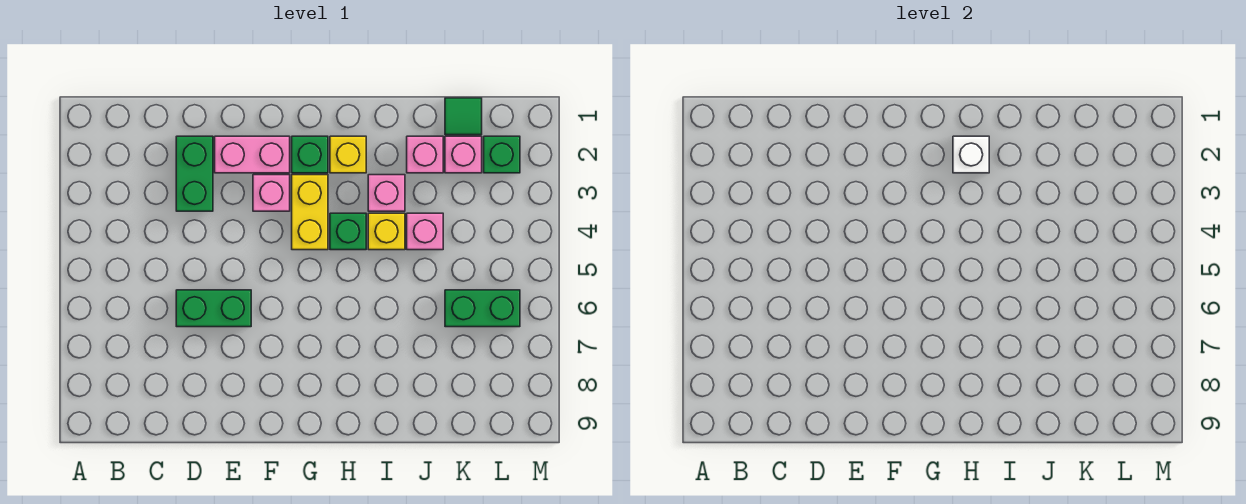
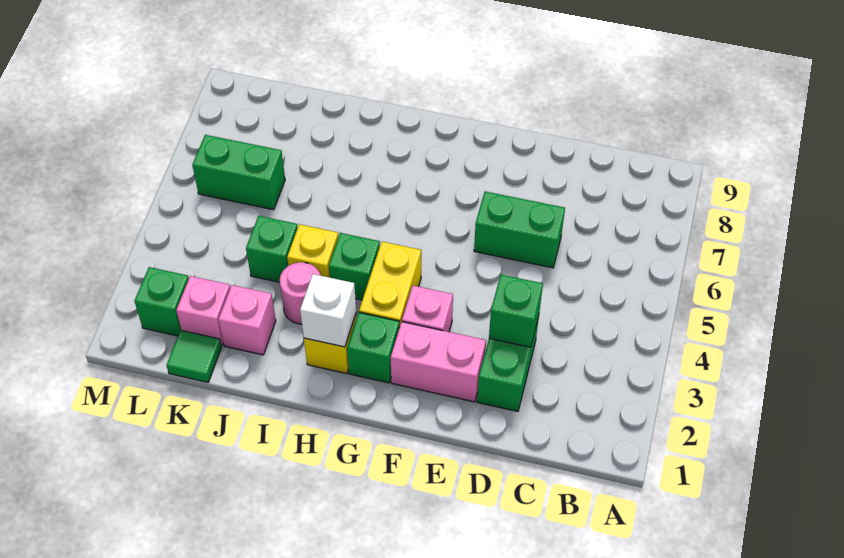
none -> green brick D3 level 2
pink brick I3 level 1 -> pink round brick I3 level 1
pink brick J4 level 1 -> green brick J4 level 1

